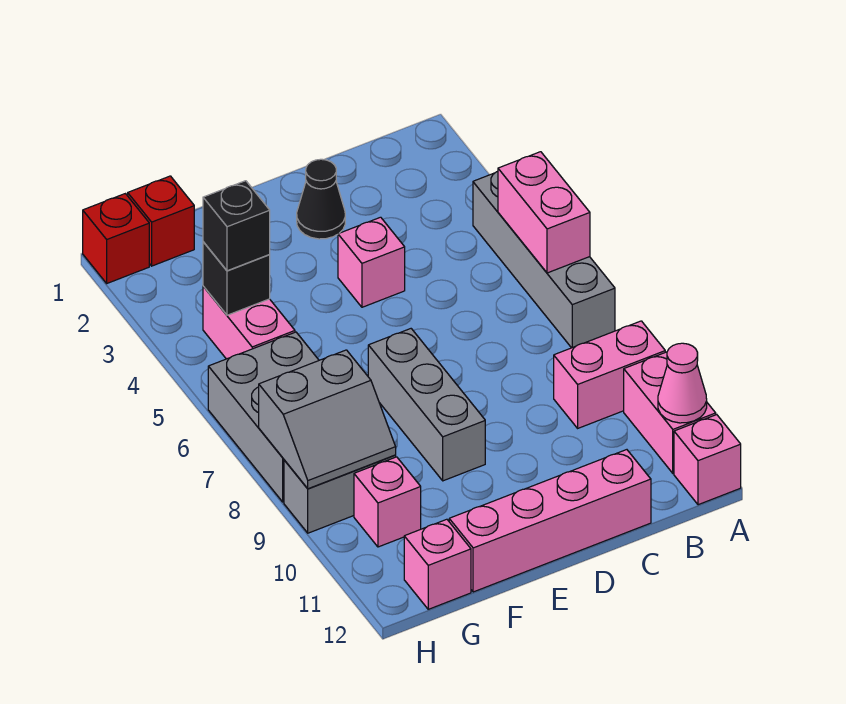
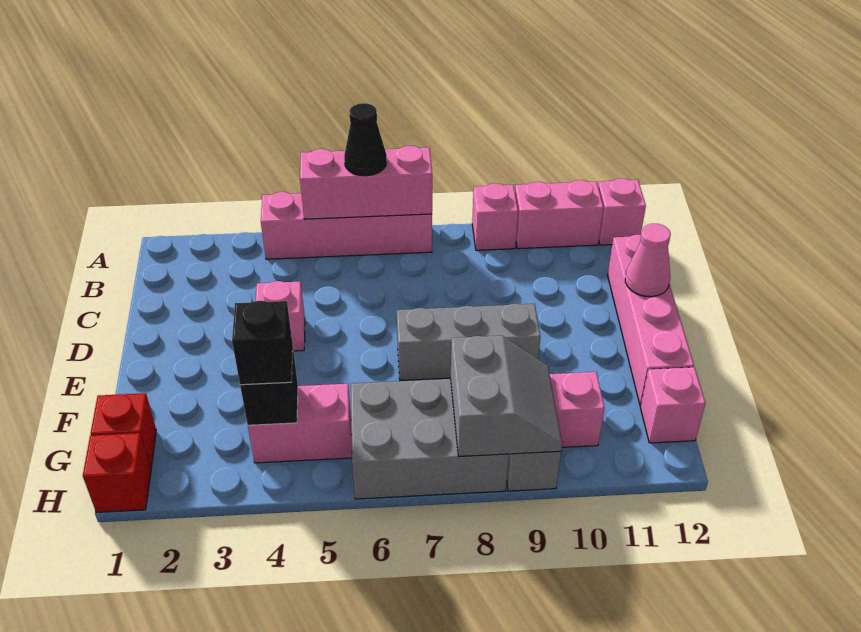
grey brick A4:A7 level 1 -> pink brick A4:A7 level 1
pink brick A5:A6 level 2 -> pink brick A5:A7 level 2
pink brick A9:B9 level 1 -> pink brick A9 level 1
pink cone A11 level 2 -> pink cone D12 level 2
black cone D2 level 1 -> black cone A6 level 3

